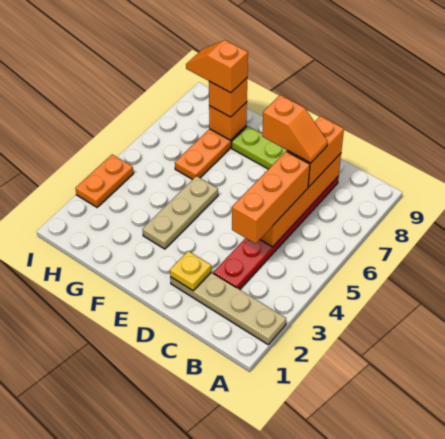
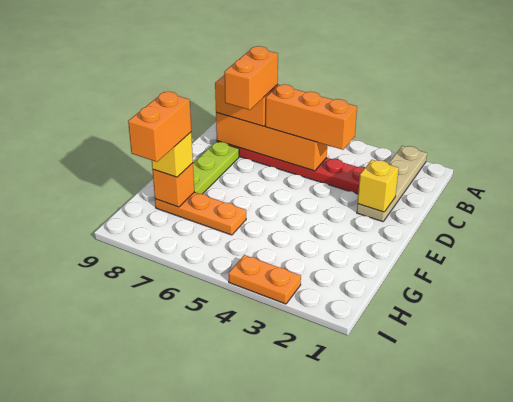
orange slope C7:D7 level 4 top D -> orange brick C7:D7 level 4
yellow plate D2 level 2 -> yellow brick D2 level 2
tan plate F3:F5 level 1 -> none
orange brick G8 level 3 -> yellow brick G8 level 3
orange slope G8:H8 level 4 top G -> orange brick G8:H8 level 4

